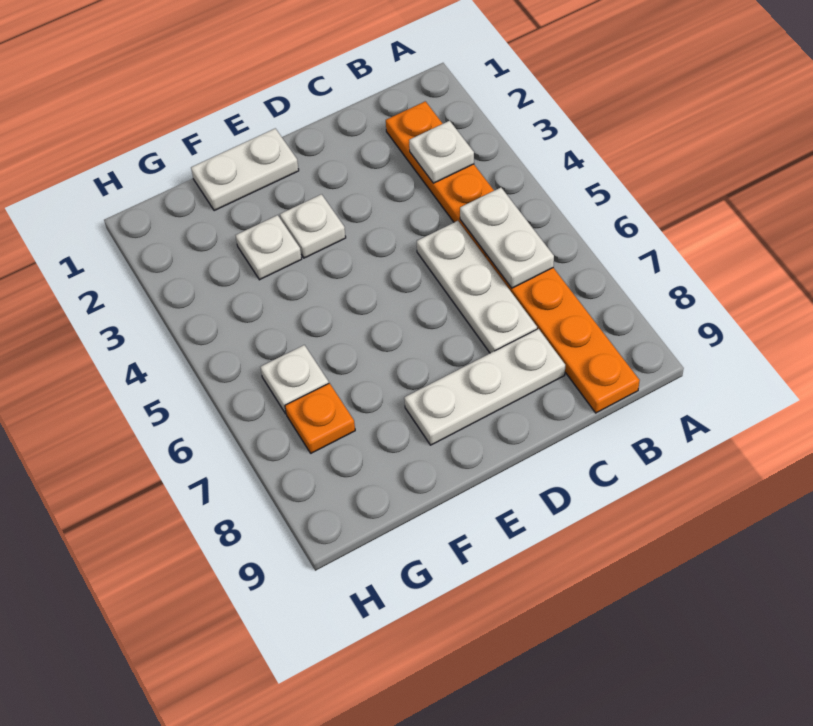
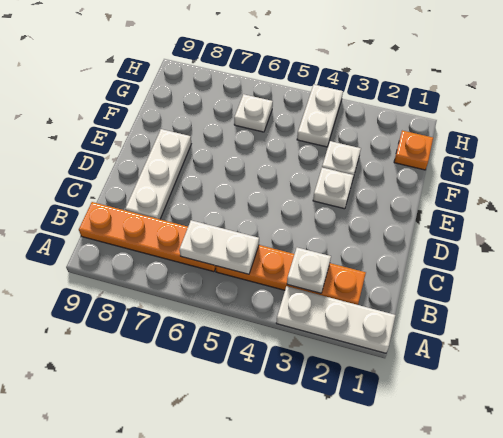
white plate C5:C7 level 1 -> white plate A1:A3 level 1
white plate E1:F1 level 1 -> white plate G4:H4 level 1
orange plate G7 level 1 -> orange plate G1 level 1

